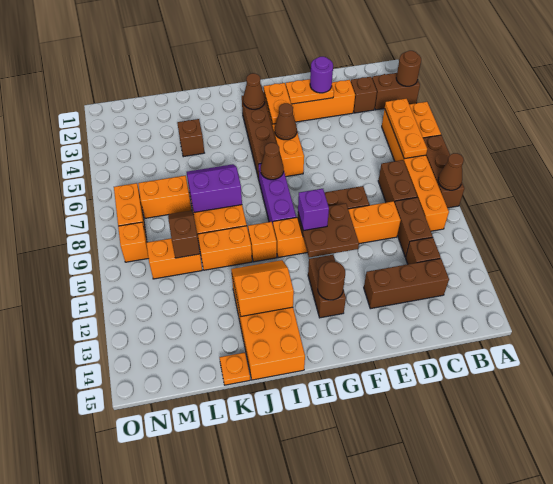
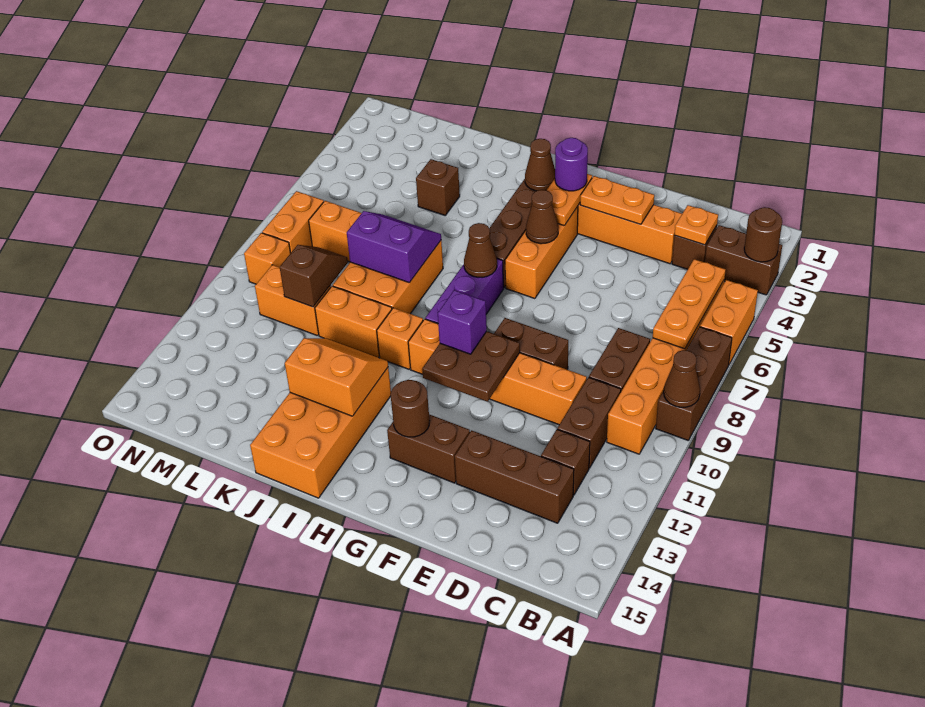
purple round brick E3 level 3 -> purple round brick G3 level 3
brown brick G12:G13 level 1 -> brown brick F13:G13 level 1
orange plate K15 level 1 -> orange plate C3 level 2

